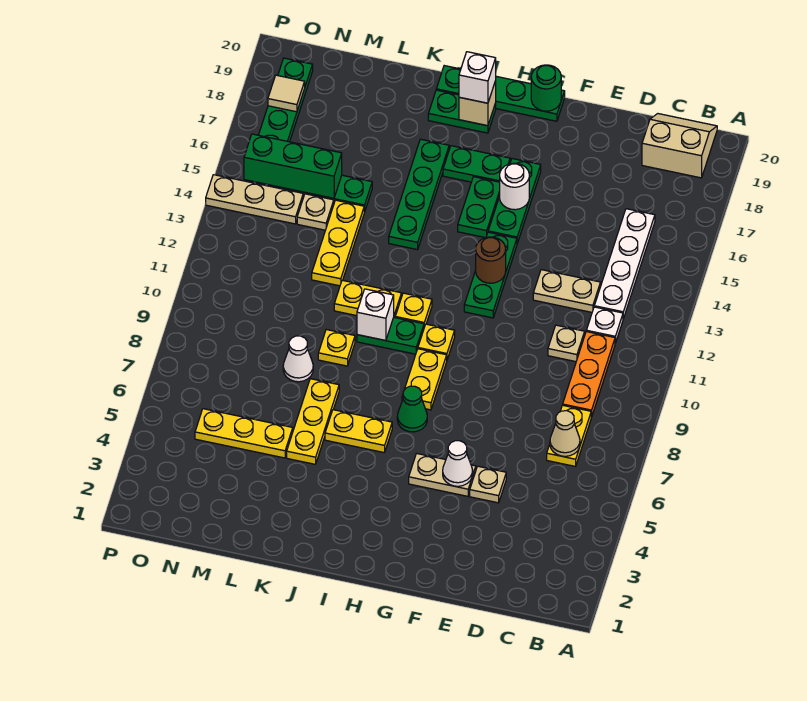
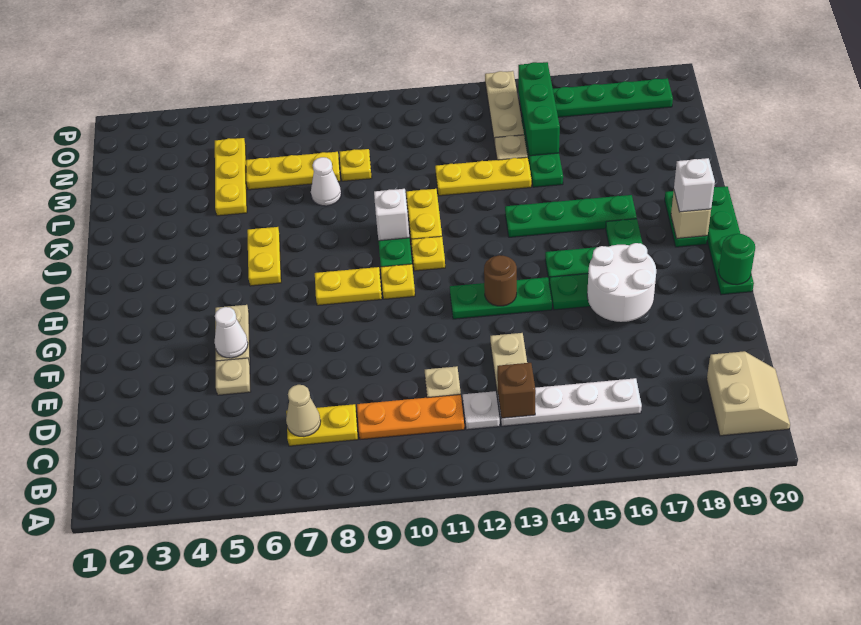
none -> brown brick C13 level 2
white round brick G16 level 2 -> white round brick F16:G17 level 2
green cone H7 level 1 -> none
yellow plate K5:K7 level 1 -> yellow plate M6:M8 level 1
yellow plate K9 level 1 -> yellow plate M9 level 1
tan tile O18 level 2 -> none

